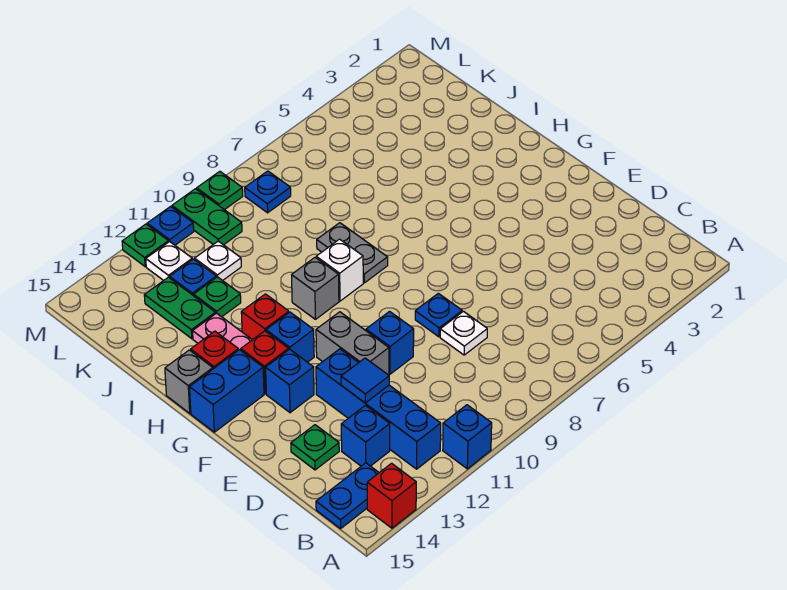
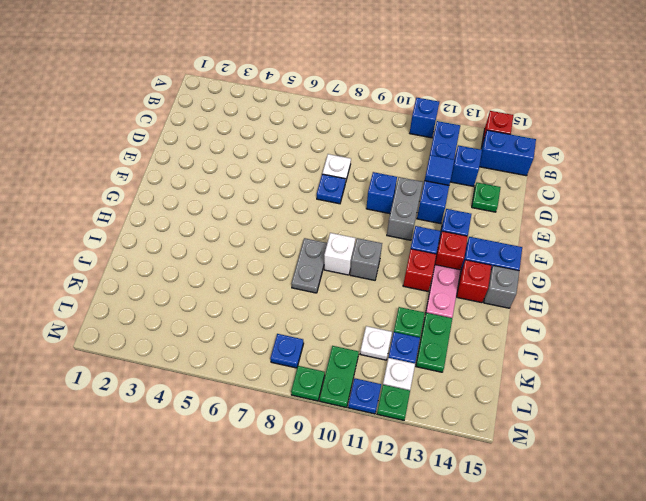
blue plate B14:B15 level 1 -> blue brick B14:B15 level 1

